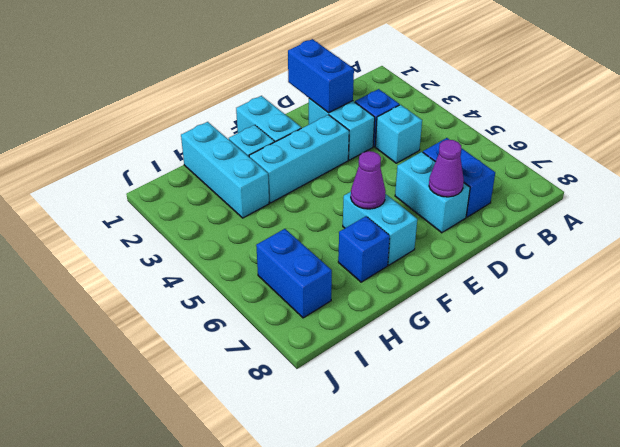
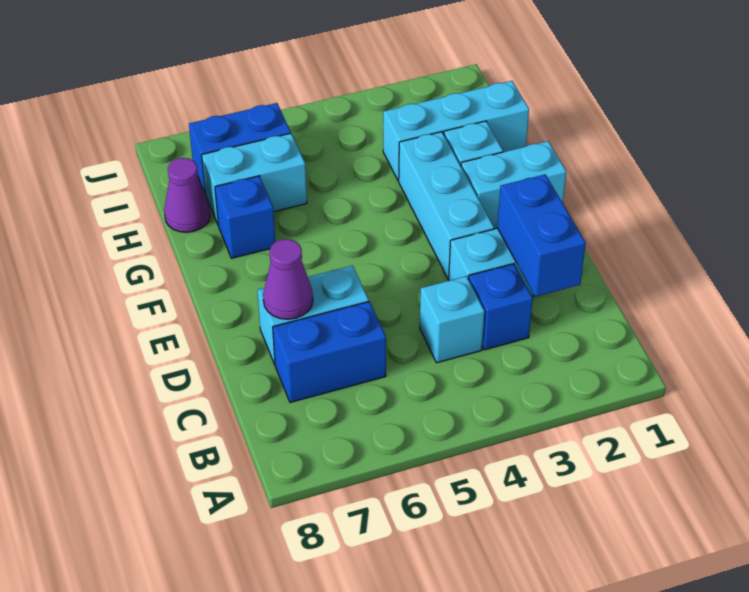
blue brick D1:D2 level 2 -> blue brick C2:D2 level 2
cyan brick F6:F7 level 1 -> cyan brick H6:H7 level 1
purple cone F6 level 2 -> purple cone H8 level 1

